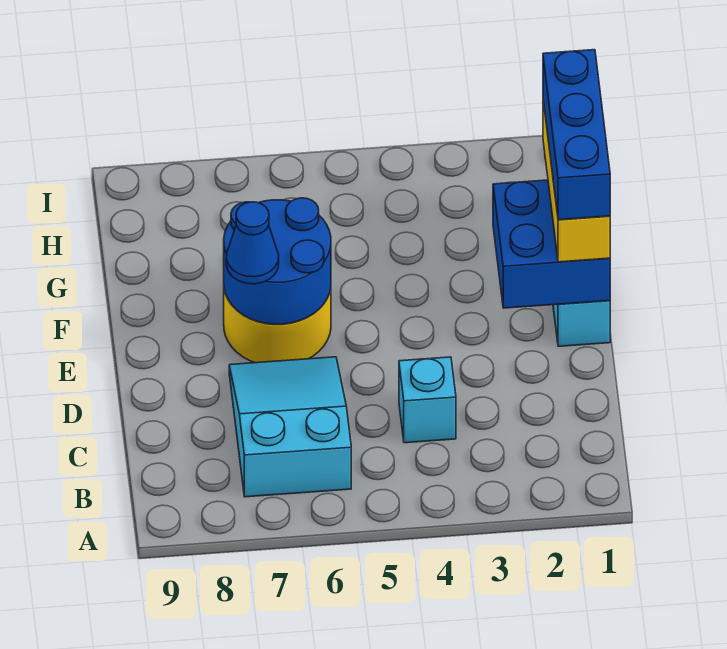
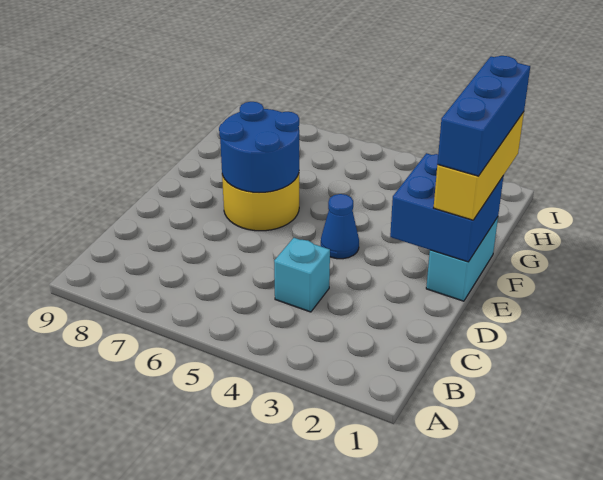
cyan slope B6:D7 level 1 top B -> none
blue cone E7 level 3 -> blue cone E4 level 1

